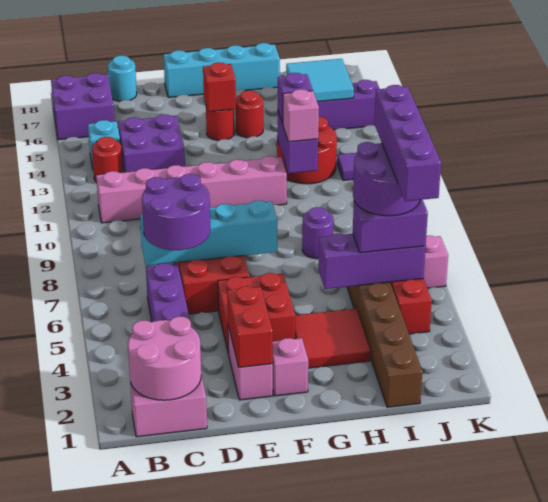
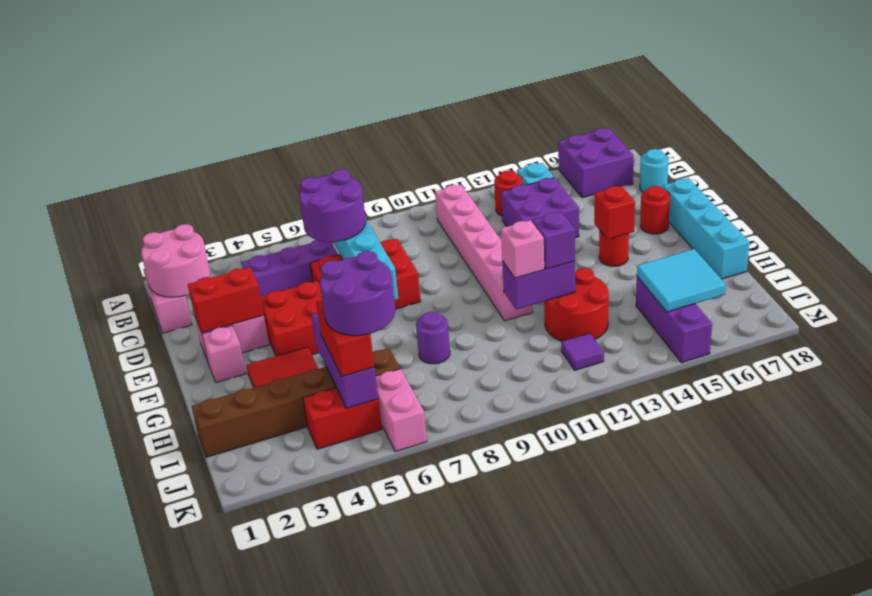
red round brick G15 level 1 -> red round brick E17 level 1
purple brick I5:J5 level 3 -> red brick I5:J5 level 3
purple brick J4:J7 level 5 -> none

